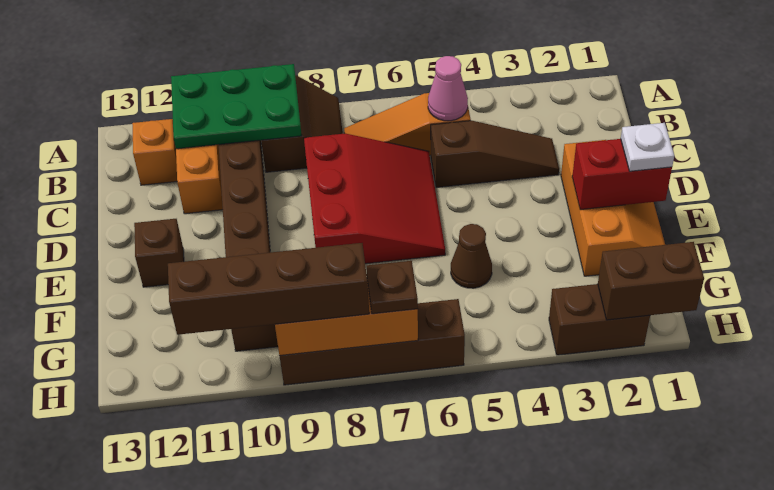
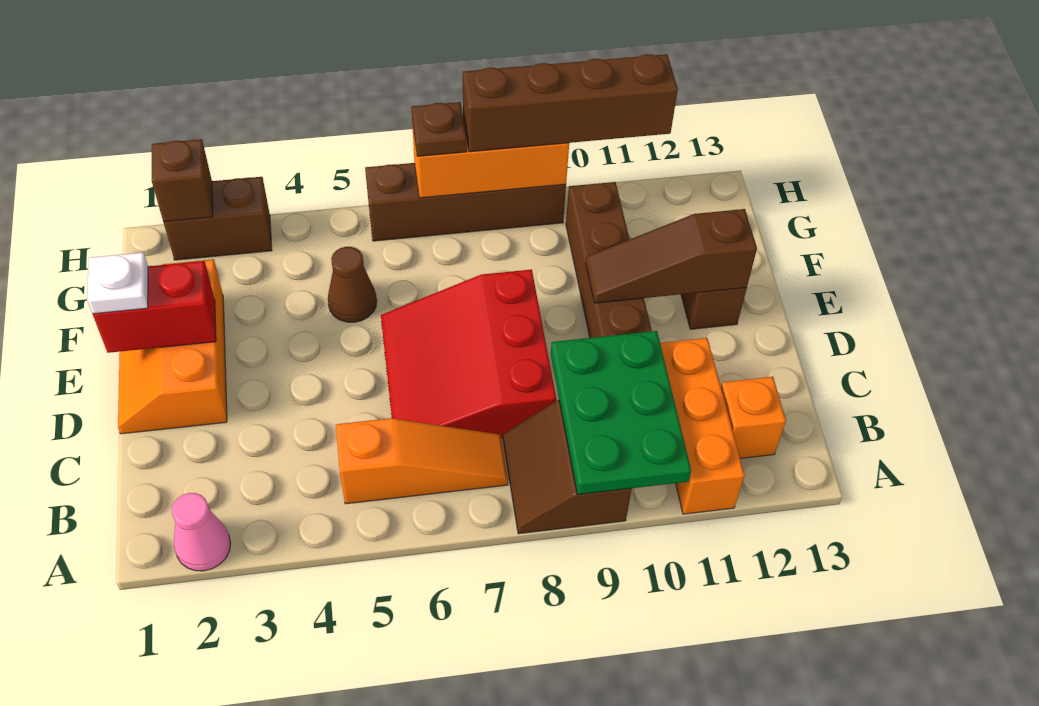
green plate A9:B11 level 2 -> green plate A9:C10 level 2
pink cone B5 level 2 -> pink cone A2 level 1
brown slope C3:C5 level 1 top 5 -> brown slope E10:E12 level 2 top 12
brown brick H1:H2 level 2 -> brown brick H2 level 2

